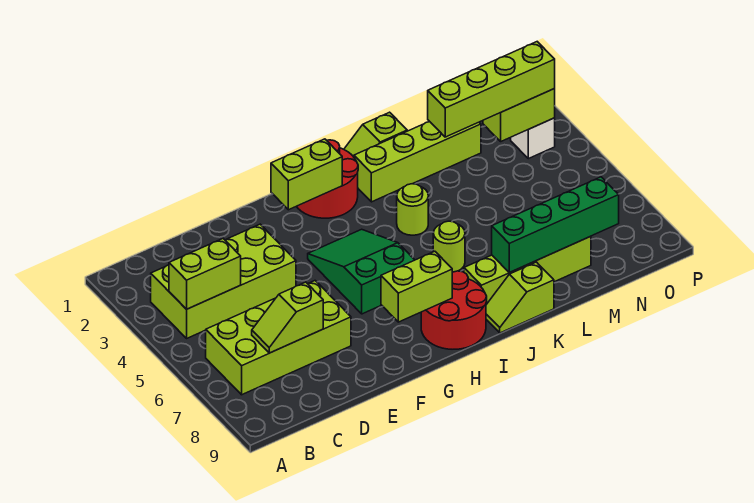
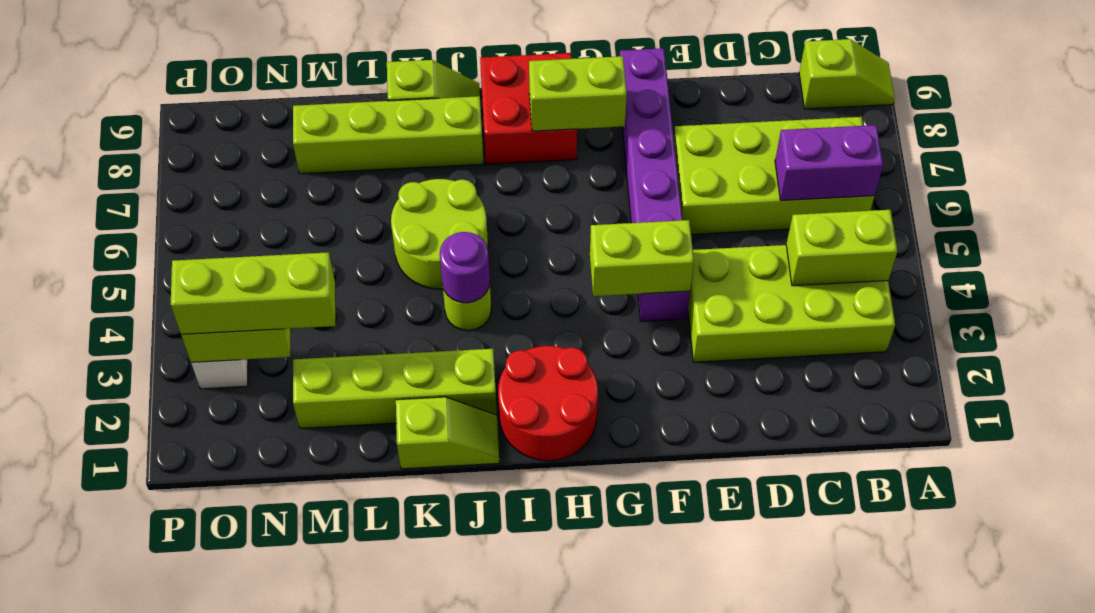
none -> purple brick B6:C6 level 2
lime slope C7:D7 level 2 top D -> lime slope A9:B9 level 1 top B
none -> purple brick F4:F9 level 1
lime brick G2:H2 level 2 -> lime brick F4:G4 level 2
green slope G4:H6 level 1 top 6 -> none
red round brick H8:I9 level 1 -> red brick H8:I9 level 1
none -> purple round brick J4 level 2
lime round brick J6 level 1 -> lime round brick J5:K6 level 1
green brick K8:N8 level 2 -> none
lime brick L3:O3 level 3 -> lime brick M3:O3 level 3

